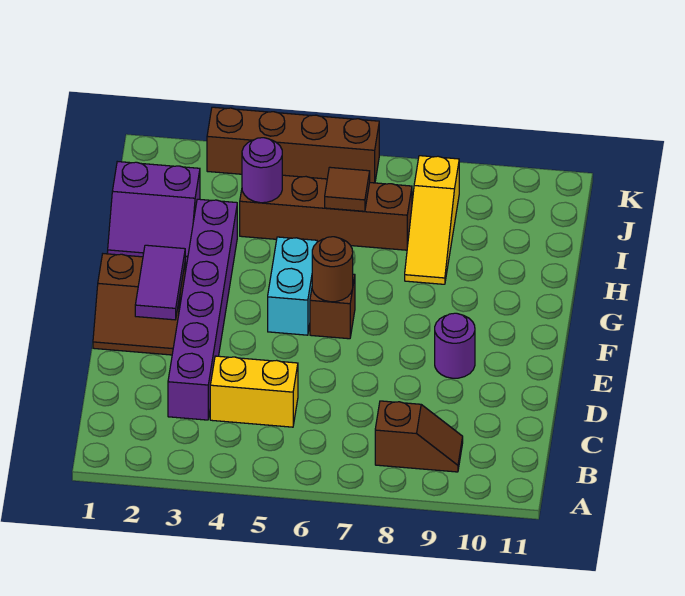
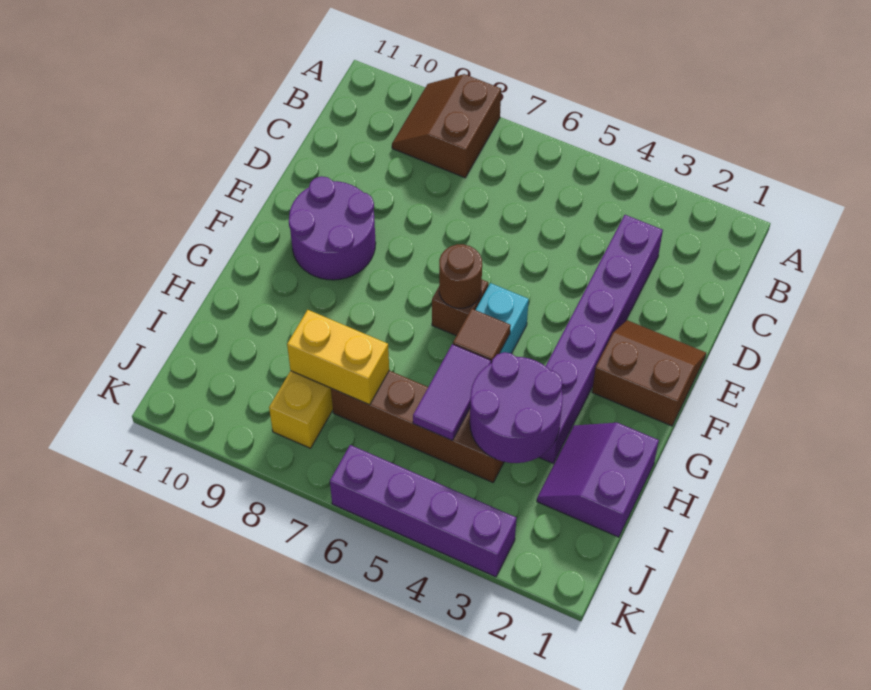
brown slope B8:B9 level 1 top 8 -> brown slope A8:B9 level 1 top 8
yellow brick C4:C5 level 1 -> yellow brick I7:I8 level 2
purple tile E2:F2 level 2 -> purple tile H5:I5 level 2
purple round brick E9 level 1 -> purple round brick E9:F10 level 1
purple slope H1:I2 level 1 top I -> purple slope H1:I2 level 1 top 1
purple round brick I4 level 2 -> purple round brick H3:I4 level 2
brown tile I6 level 2 -> brown tile G5 level 2
brown brick K3:K6 level 1 -> purple brick K3:K6 level 1

